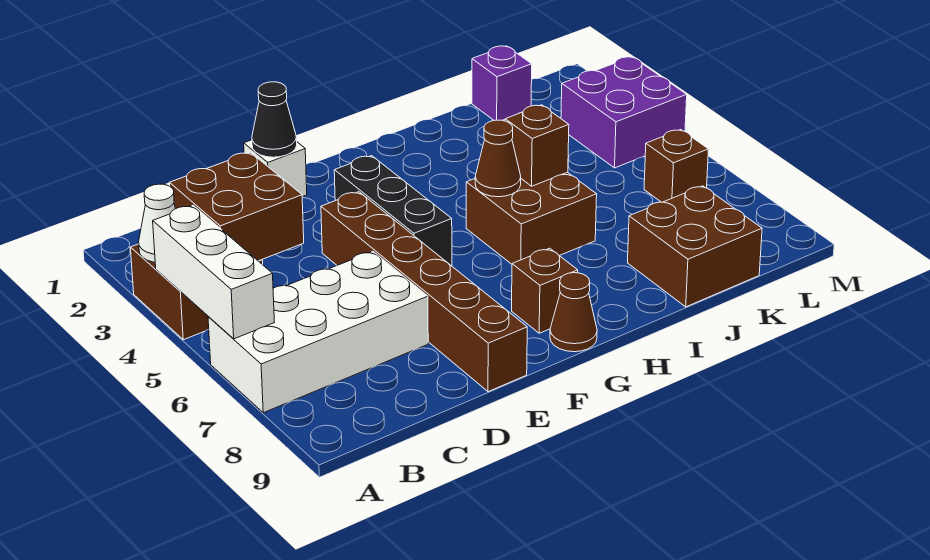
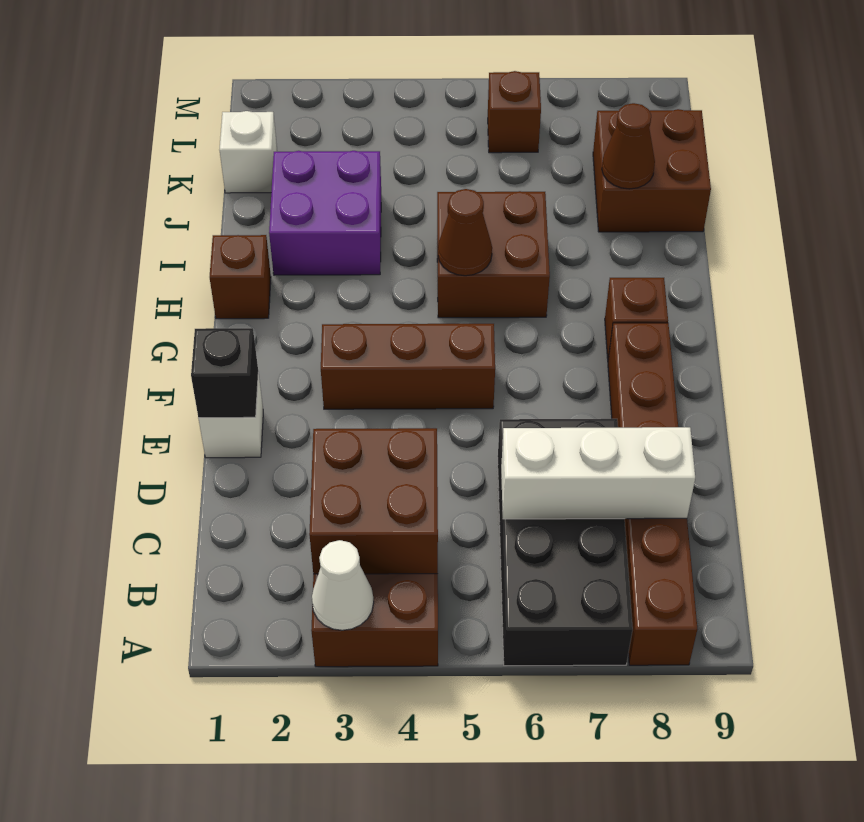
white brick A4:A6 level 2 -> white brick C6:C8 level 2
white brick A6:D7 level 1 -> black brick A6:D7 level 1
black cone E1 level 2 -> black brick E1 level 2
brown brick E4:E9 level 1 -> brown brick A8:F8 level 1
black brick F3:F5 level 1 -> brown brick F3:F5 level 1
brown cone G9 level 1 -> brown cone J8 level 2
brown brick I5 level 2 -> brown brick H1 level 1
purple brick K1 level 1 -> white brick K1 level 1
purple brick L3:M4 level 1 -> purple brick I2:J3 level 1

